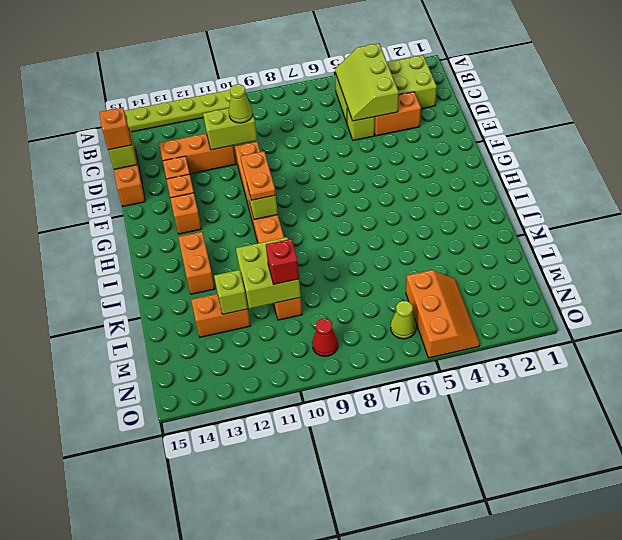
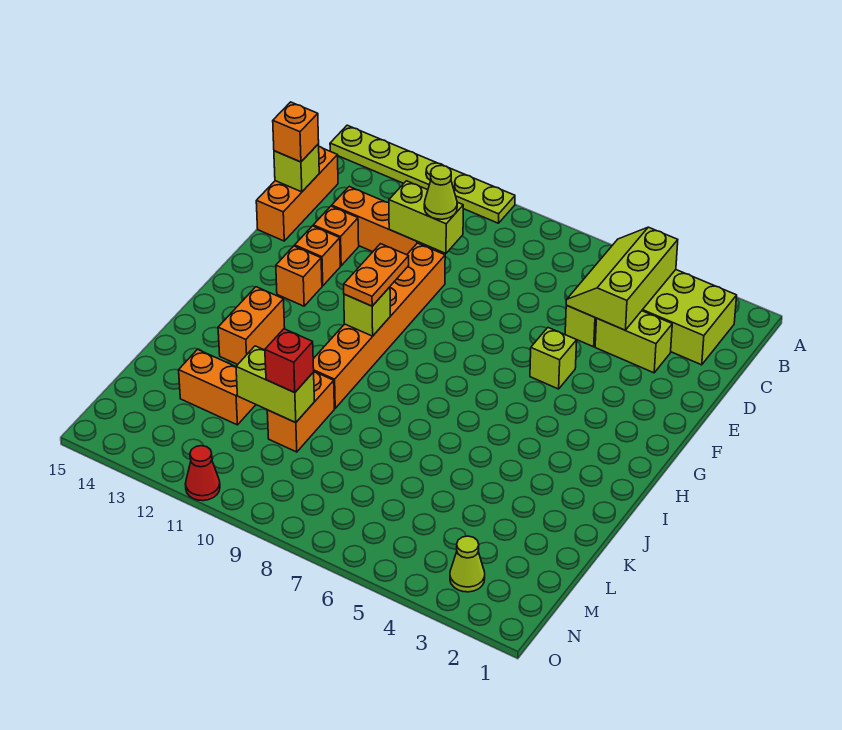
orange brick D3:D4 level 1 -> lime brick D3:D4 level 1
lime brick K10:L11 level 2 -> lime brick L10:L11 level 2
lime brick L12 level 2 -> lime brick F5 level 1
orange slope M4:O5 level 1 top 5 -> none
lime cone N6 level 1 -> lime cone N3 level 1
red cone N9 level 1 -> red cone O11 level 1

